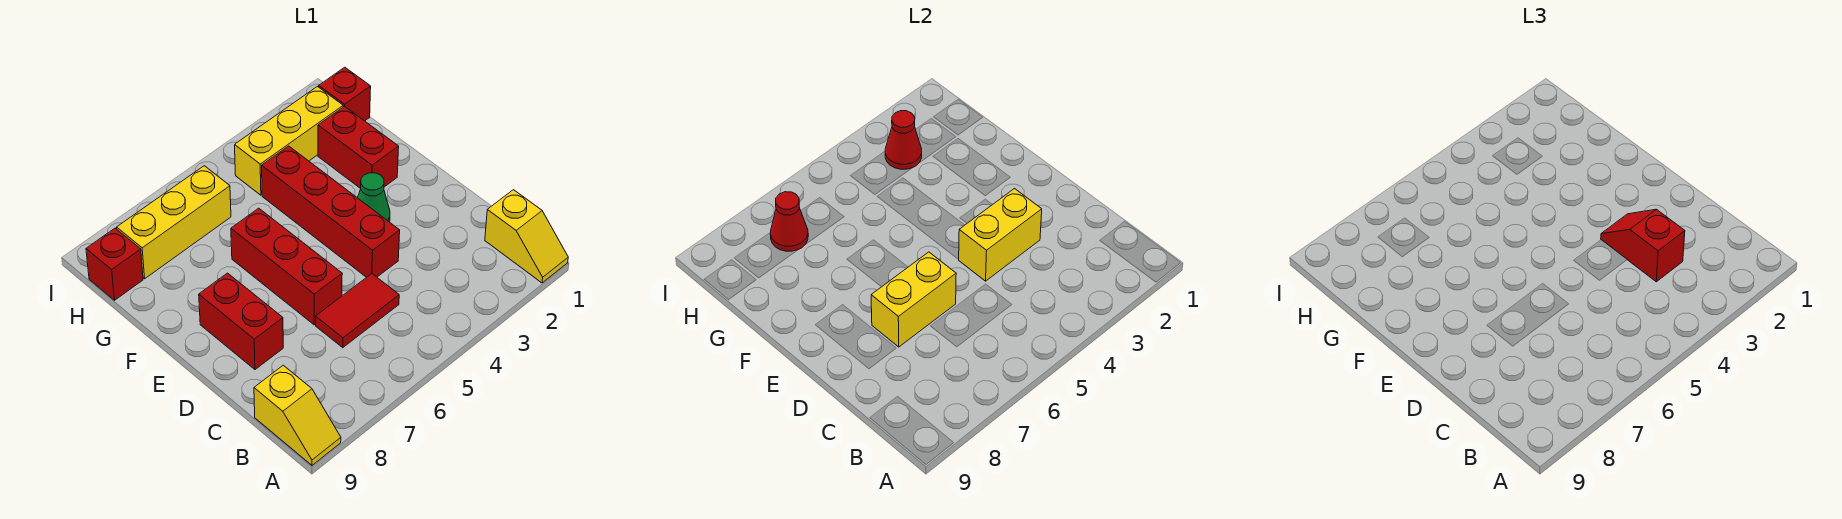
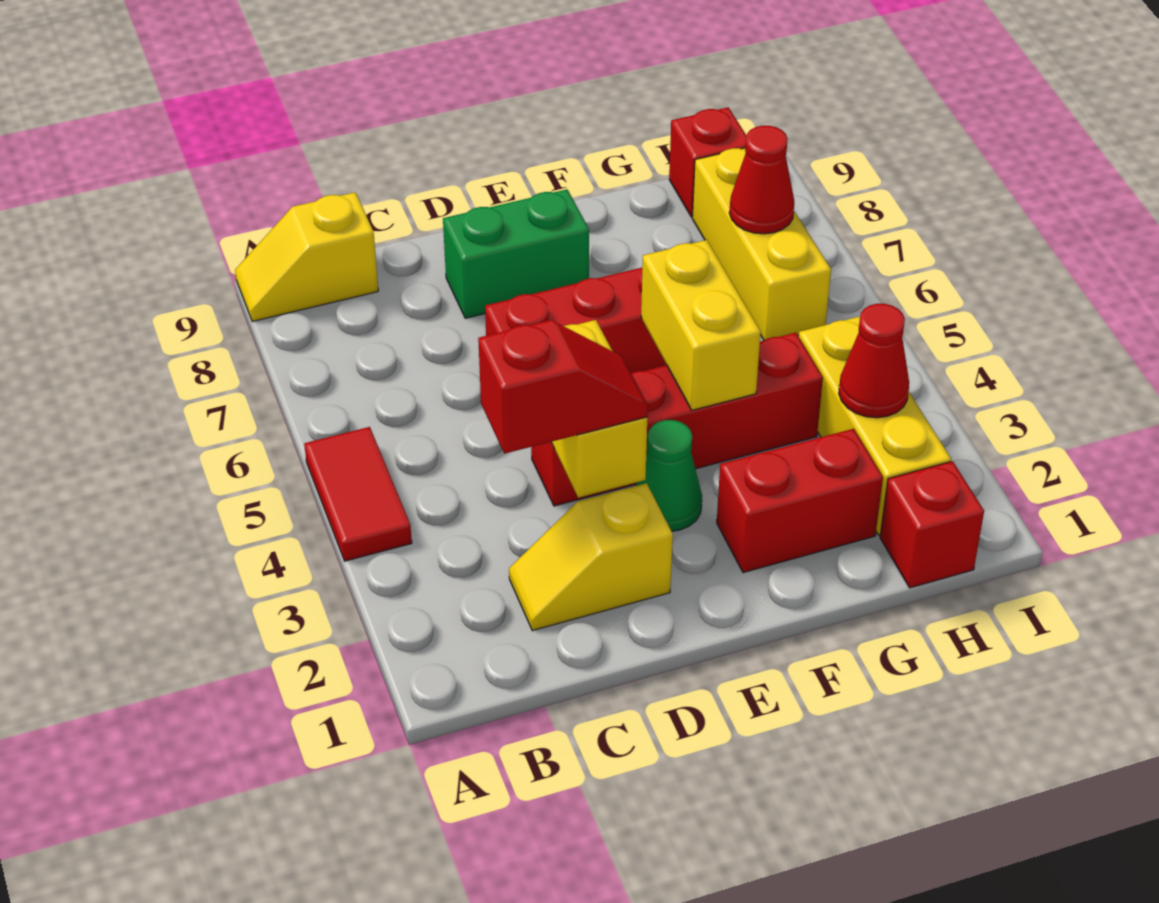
yellow slope A1:B1 level 1 top B -> yellow slope C2:D2 level 1 top D
red tile C5:C6 level 1 -> red tile A4:A5 level 1
yellow brick D6:D7 level 2 -> yellow brick F4:F5 level 2
red brick D8:E8 level 1 -> green brick D8:E8 level 1

